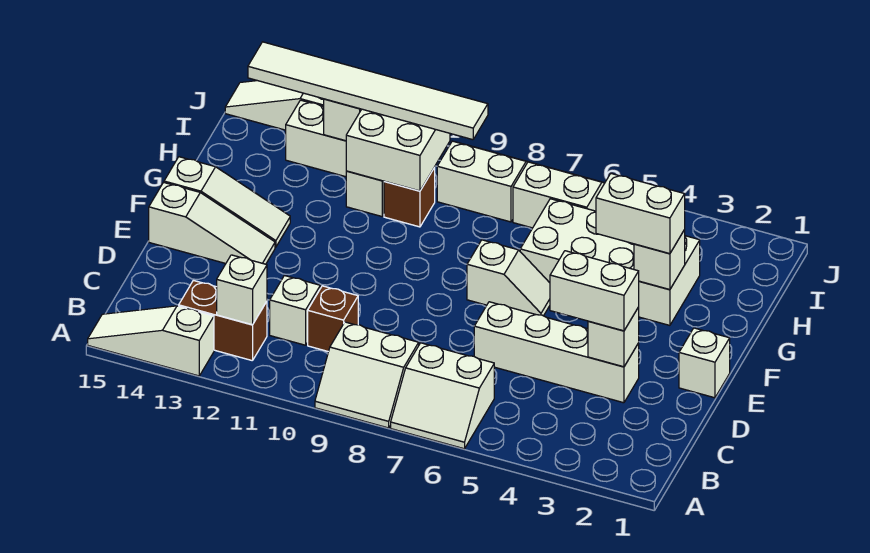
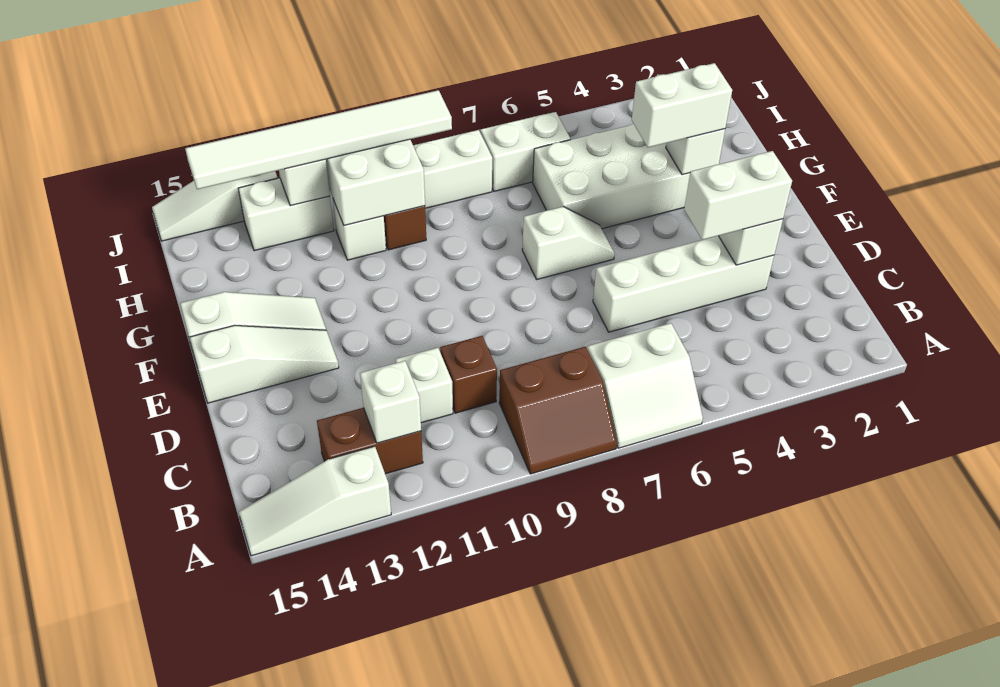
white slope A8:B9 level 1 top B -> brown slope A8:B9 level 1 top B
white brick E1 level 1 -> none

